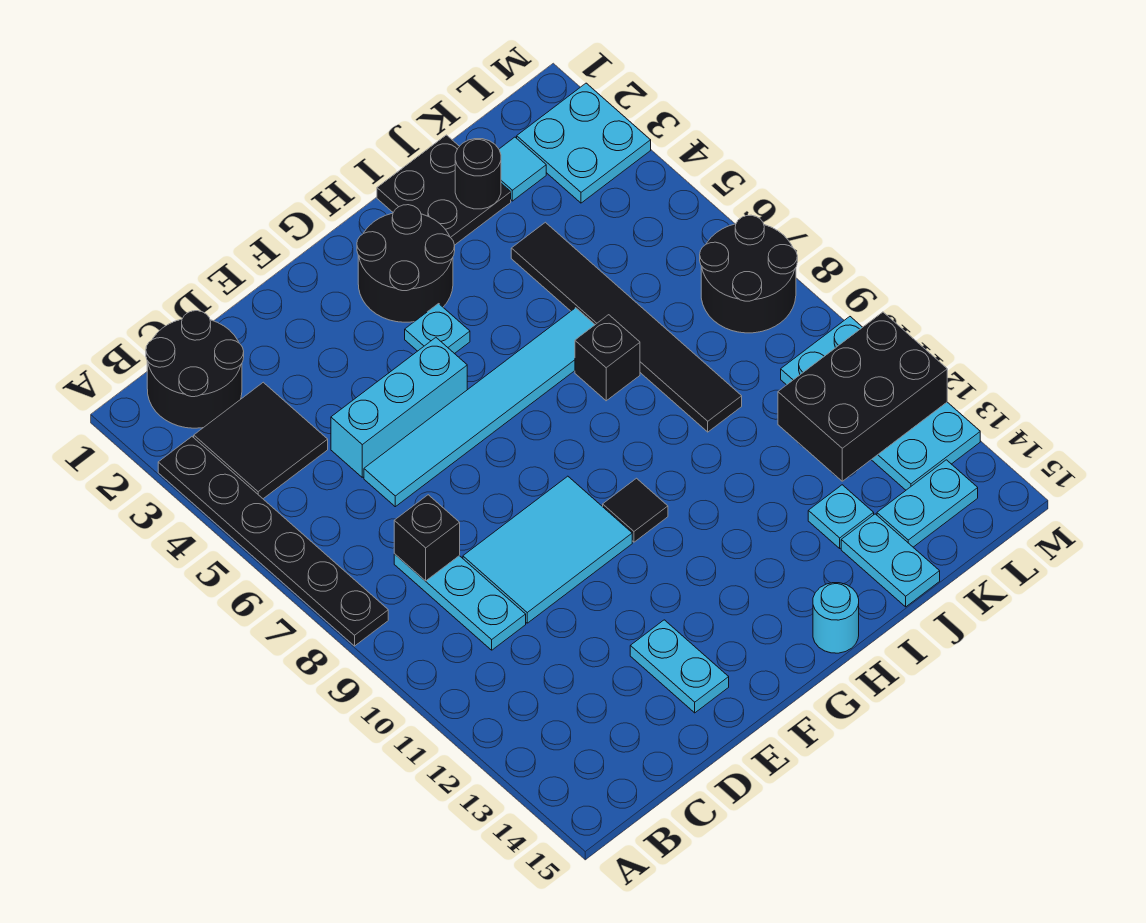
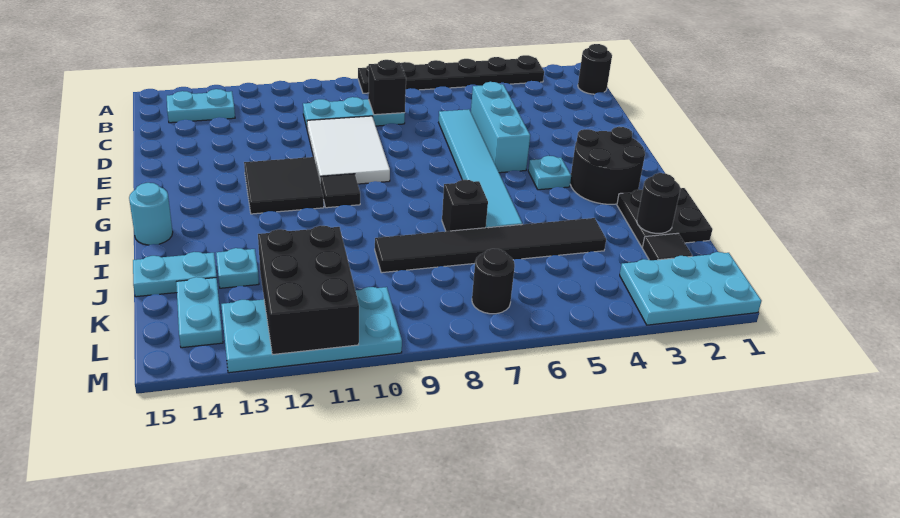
black round brick B1:C2 level 1 -> black round brick B1 level 1
black tile B3:C4 level 1 -> black tile F11:G12 level 1
cyan tile D9:F10 level 1 -> white tile D9:F10 level 1
cyan plate E13:E14 level 1 -> cyan plate B13:B14 level 1
cyan tile K2 level 1 -> black tile K2 level 1
cyan plate L2:M3 level 1 -> cyan plate L1:M3 level 1
black round brick L7:M8 level 1 -> black round brick L7 level 1

